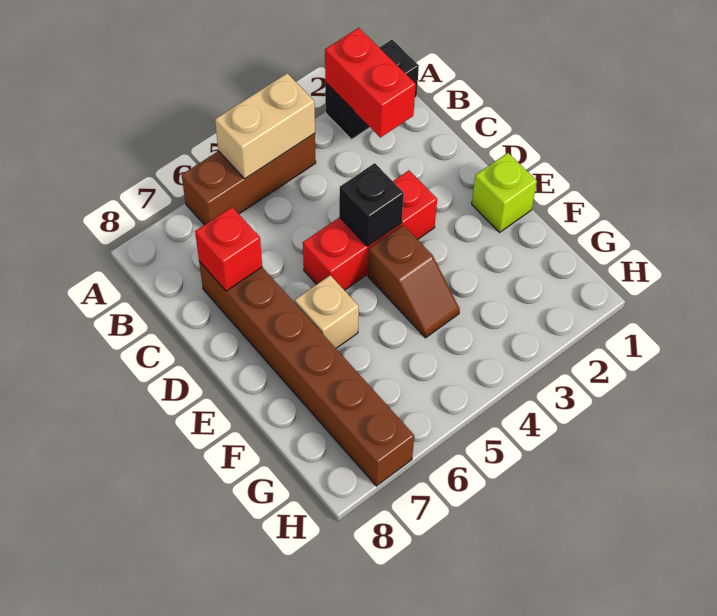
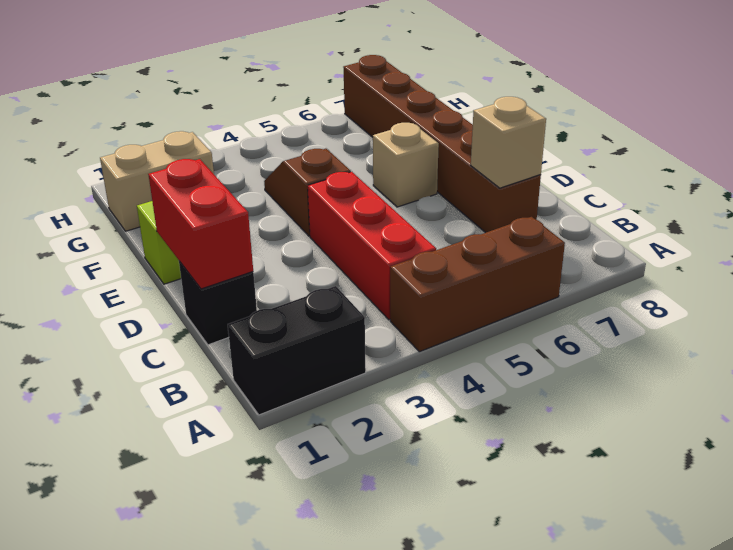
red brick A2:B2 level 2 -> red brick C1:D1 level 2
tan brick A4:A5 level 2 -> tan brick G1:G2 level 1
red brick C7 level 2 -> tan brick C7 level 2
red brick D3:D5 level 1 -> red brick B4:D4 level 1
black brick D4 level 2 -> black brick C1 level 1

